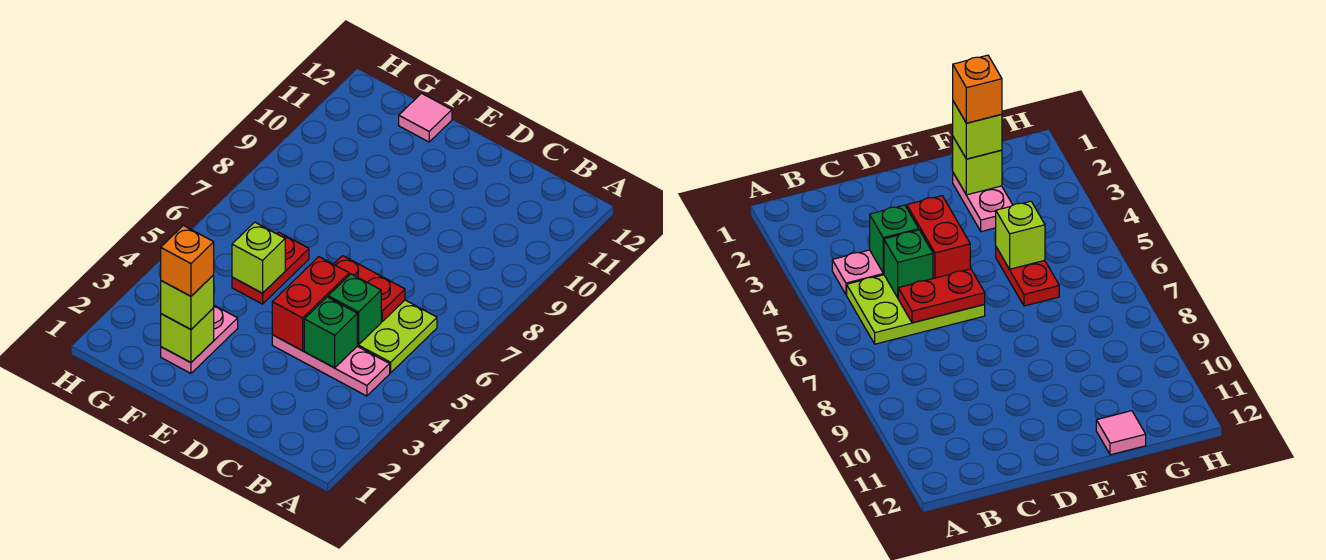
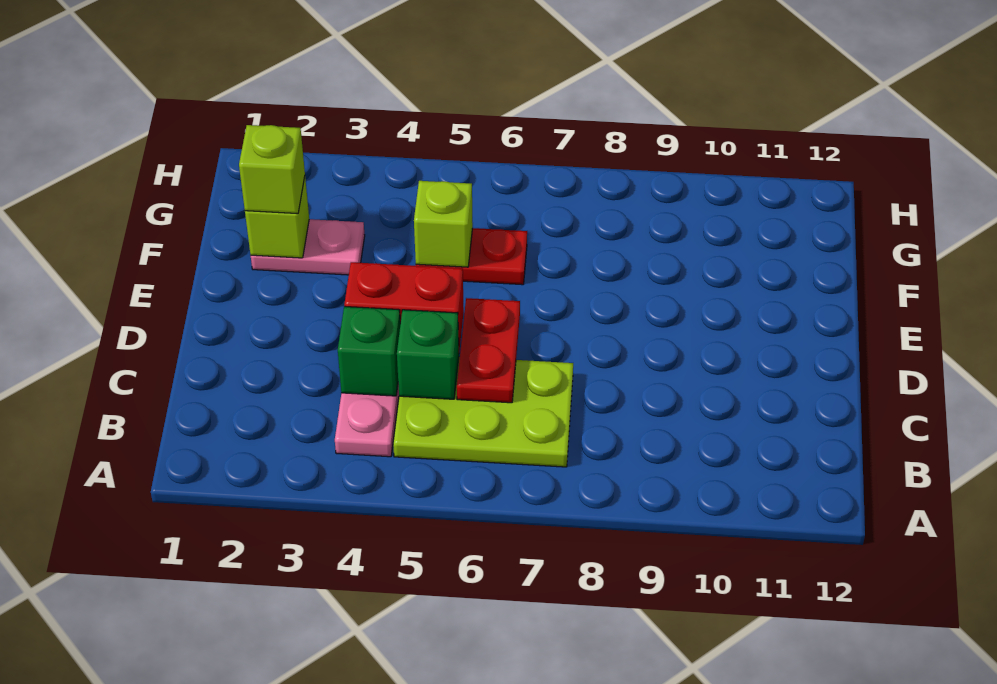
lime plate B5:D6 level 1 -> lime plate B5:C7 level 1
orange brick F2 level 4 -> none
pink tile F12 level 1 -> none

